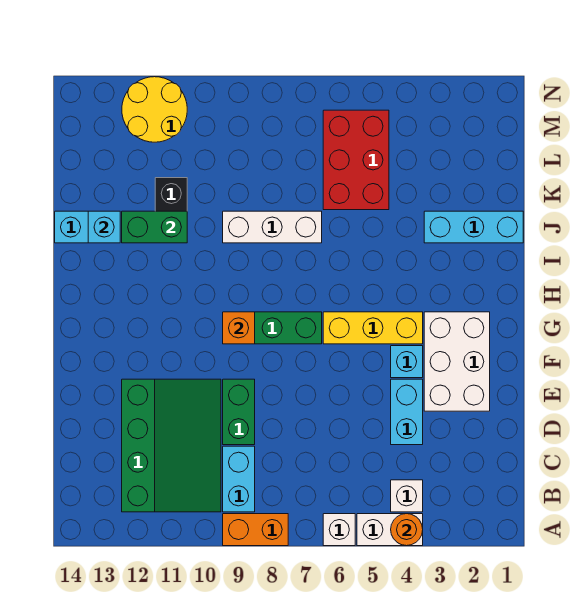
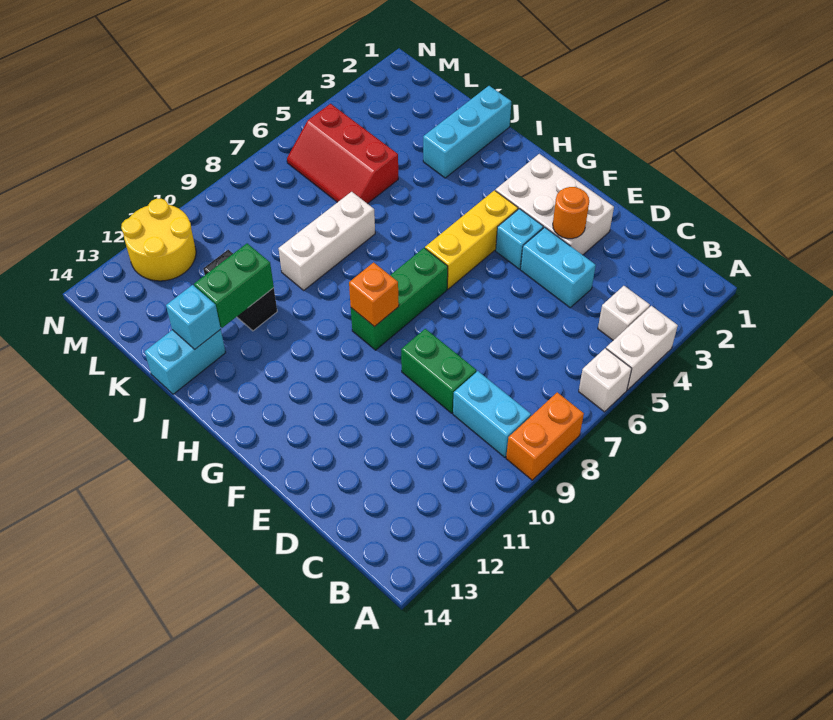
orange round brick A4 level 2 -> orange round brick E3 level 2
green slope B10:E12 level 1 top 12 -> none
red brick K5:M6 level 1 -> red slope K5:M6 level 1 top 5

